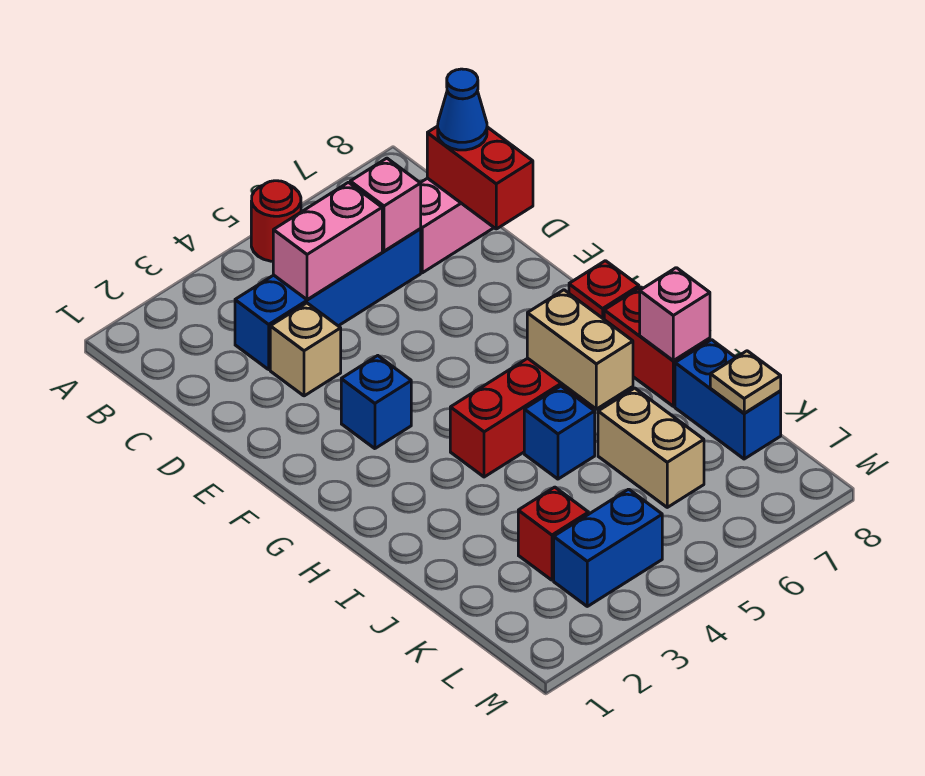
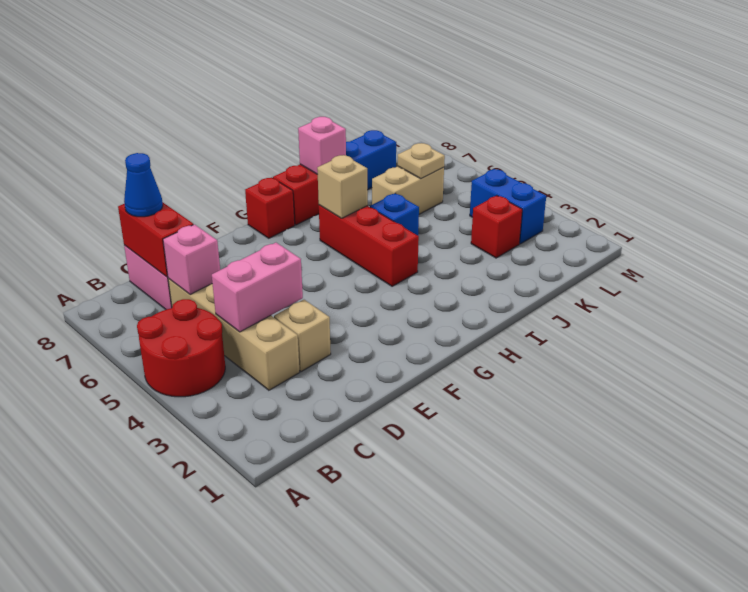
red round brick A5 level 1 -> red round brick A4:B5 level 1
blue brick C3:C6 level 1 -> tan brick C3:C6 level 1
pink brick C4:C5 level 2 -> pink brick C4:D4 level 2
red brick C8:D8 level 2 -> red brick C7:C8 level 2
blue brick F3 level 1 -> none
tan brick H6:I6 level 2 -> tan brick H6 level 2
tan plate K8 level 2 -> tan plate K6 level 2

